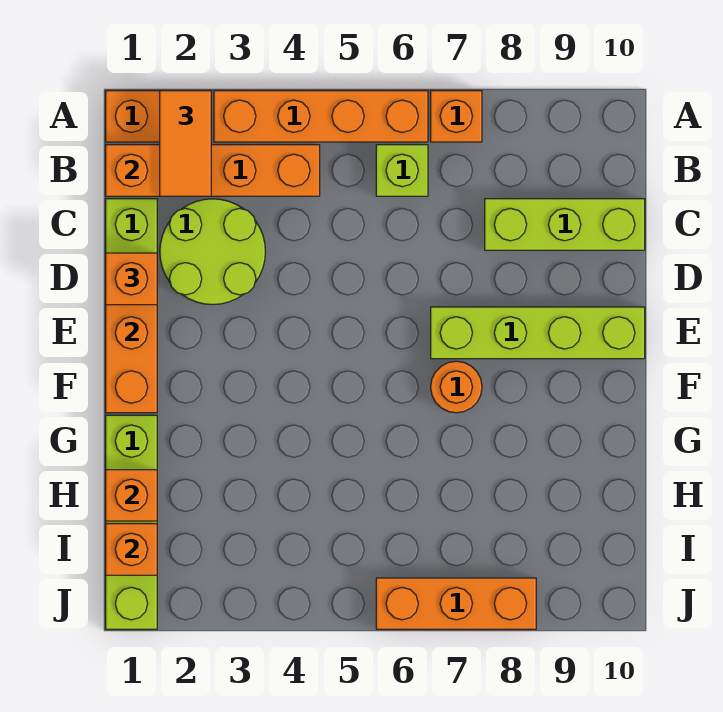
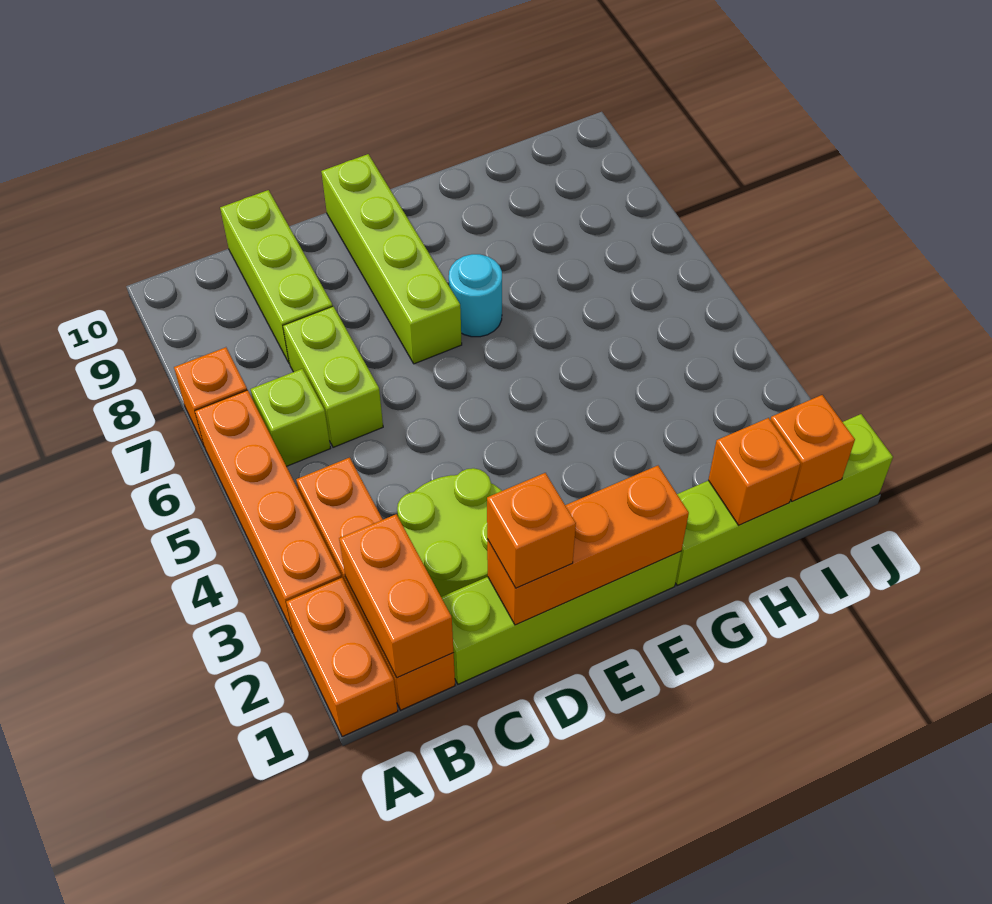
orange tile A2:B2 level 3 -> none
none -> lime brick C6:C7 level 1
orange round brick F7 level 1 -> cyan round brick F7 level 1
orange brick J6:J8 level 1 -> none

